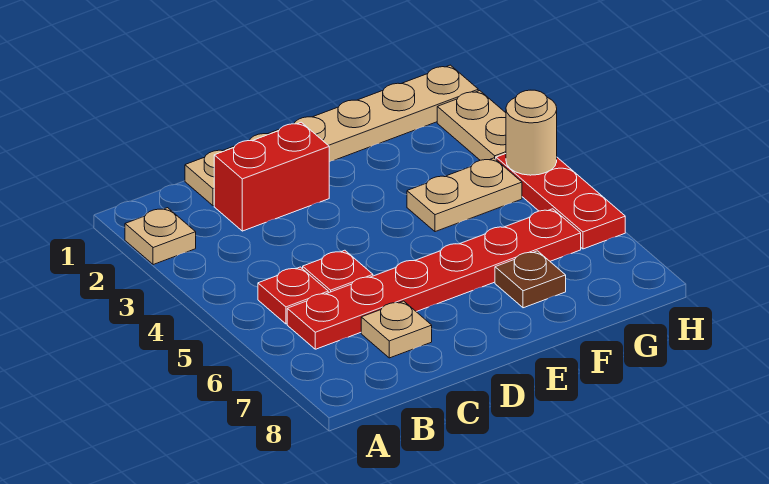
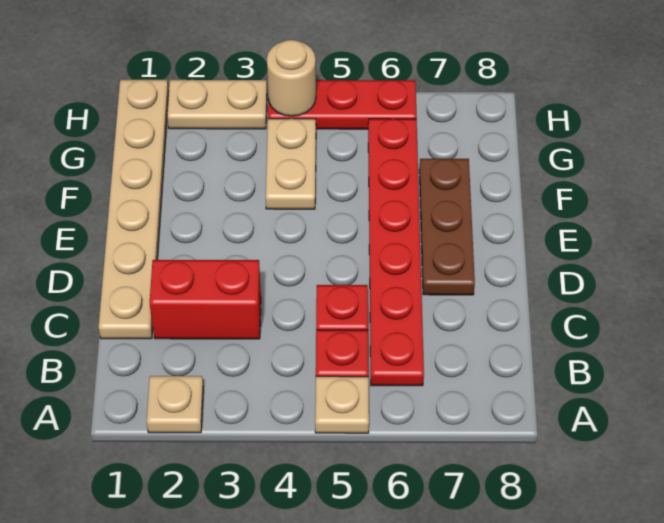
red brick C2:D2 level 1 -> red brick C2:C3 level 1
tan plate C7 level 1 -> tan plate A5 level 1
brown plate F7 level 1 -> brown plate D7:F7 level 1

